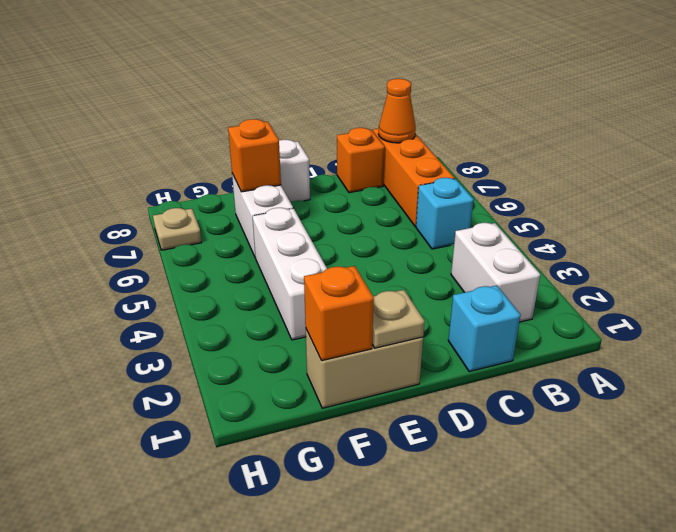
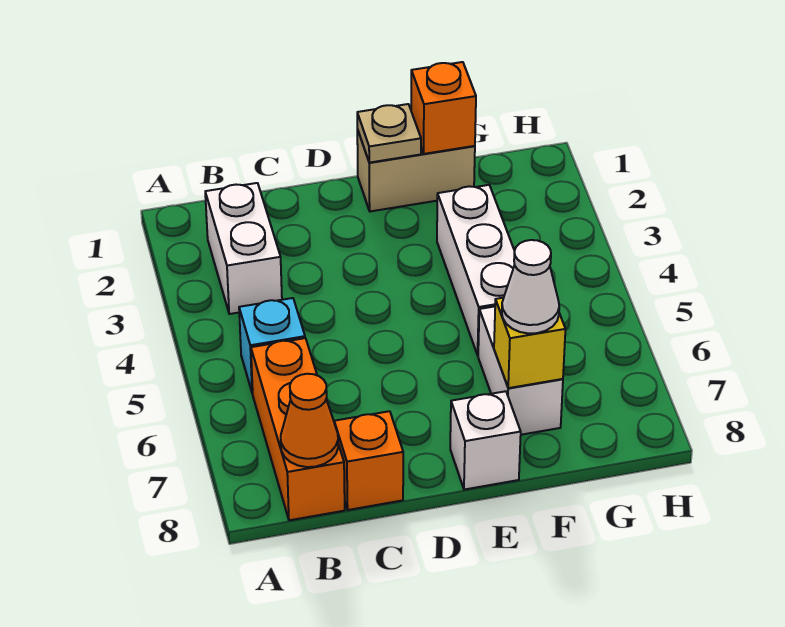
cyan brick C1 level 1 -> none
orange brick F7 level 2 -> yellow brick F7 level 2
none -> white cone F7 level 3
tan plate H7 level 1 -> none

